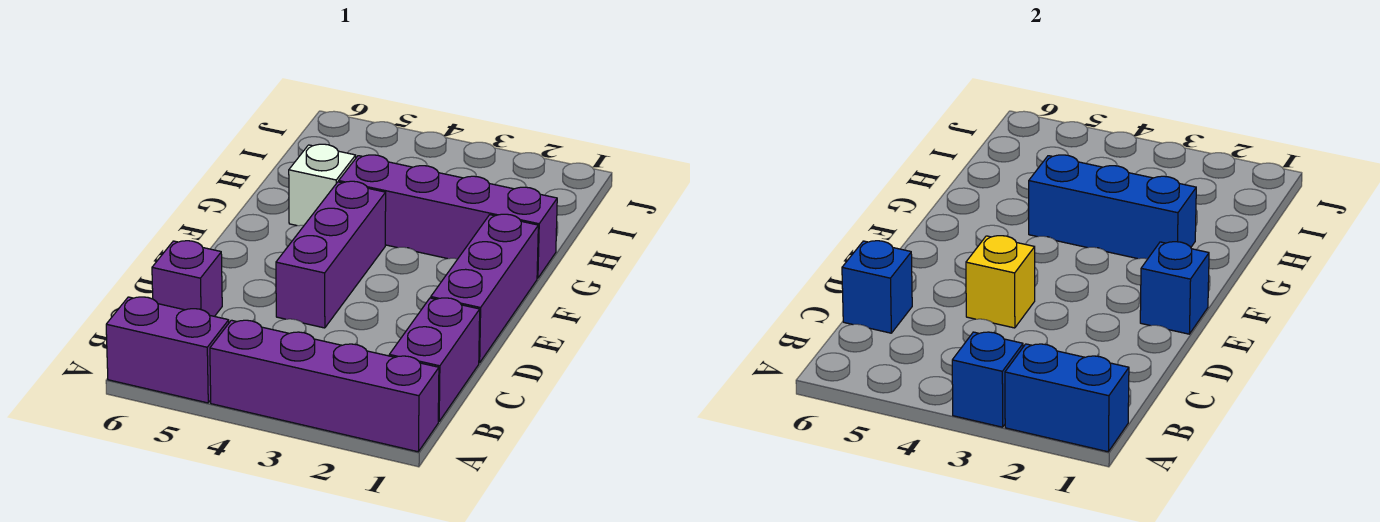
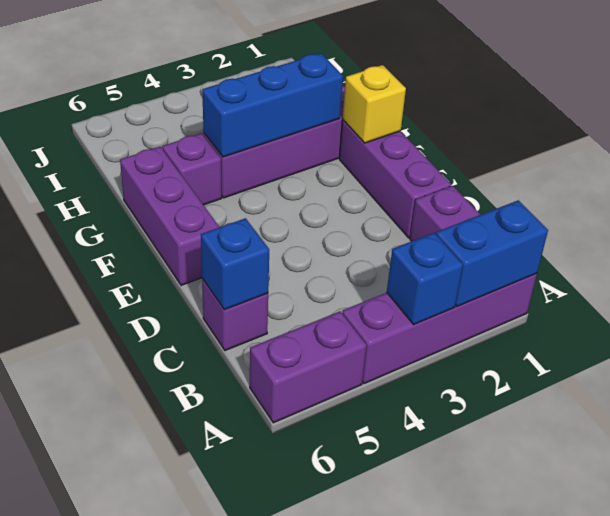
purple brick D4:F4 level 1 -> purple brick E6:G6 level 1
yellow brick D4 level 2 -> yellow brick F1 level 2
blue brick E1 level 2 -> none
white brick G5 level 1 -> purple brick G5 level 1

